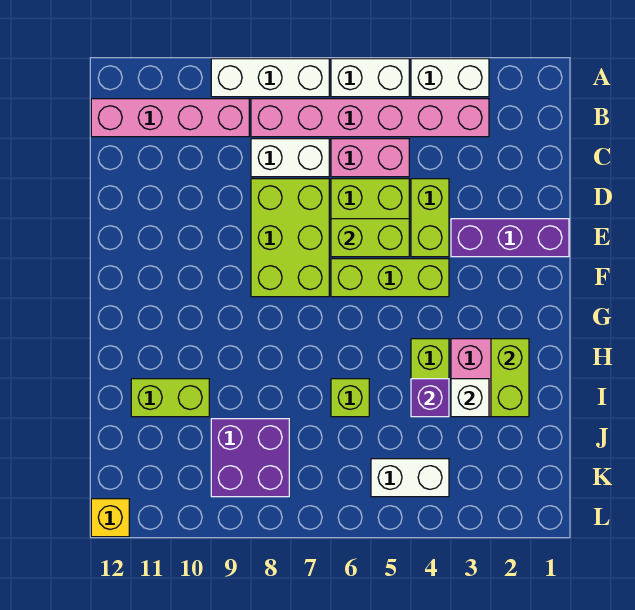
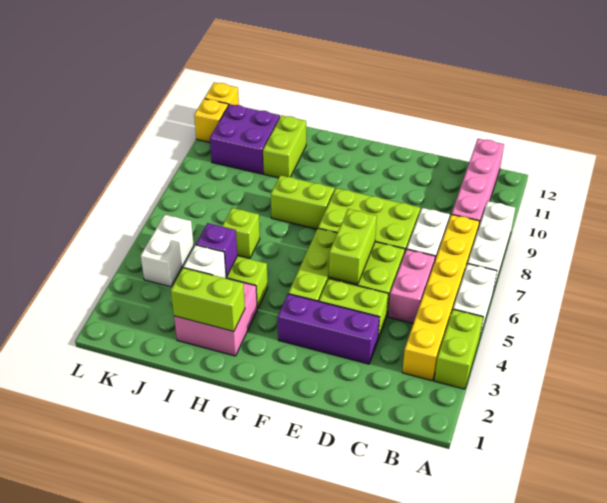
white brick A3:A4 level 1 -> lime brick A3:A4 level 1
pink brick B3:B8 level 1 -> yellow brick B3:B8 level 1
purple brick E1:E3 level 1 -> purple brick D3:F3 level 1
none -> lime brick G8:H8 level 1
purple brick J8:K9 level 1 -> purple brick J10:K11 level 1
none -> yellow brick L11 level 1

